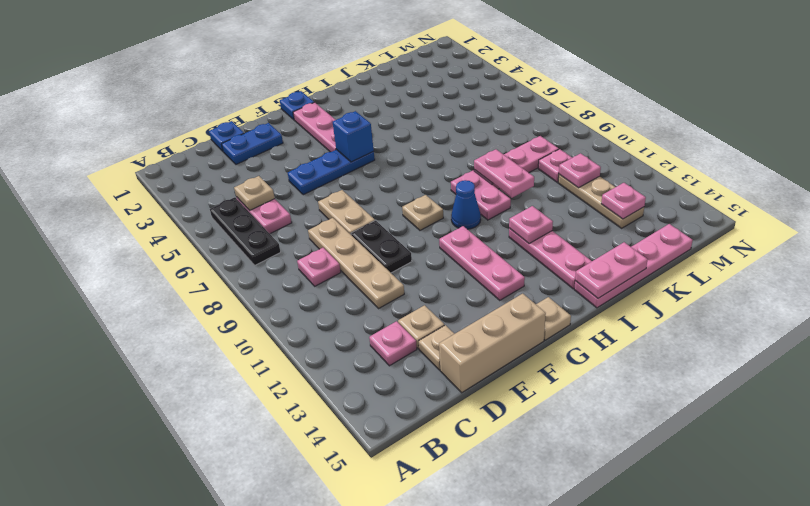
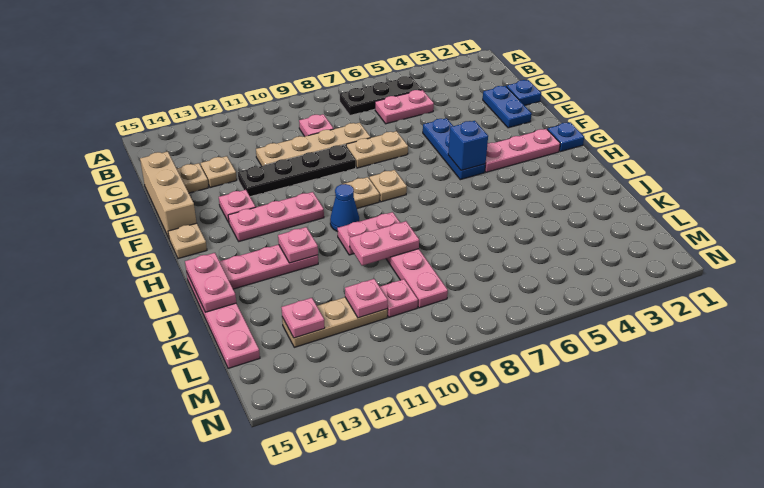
tan plate C5 level 2 -> tan plate G8 level 1
pink plate C13 level 1 -> pink plate F13 level 1
black plate E9:E10 level 1 -> black plate E9:E12 level 1

